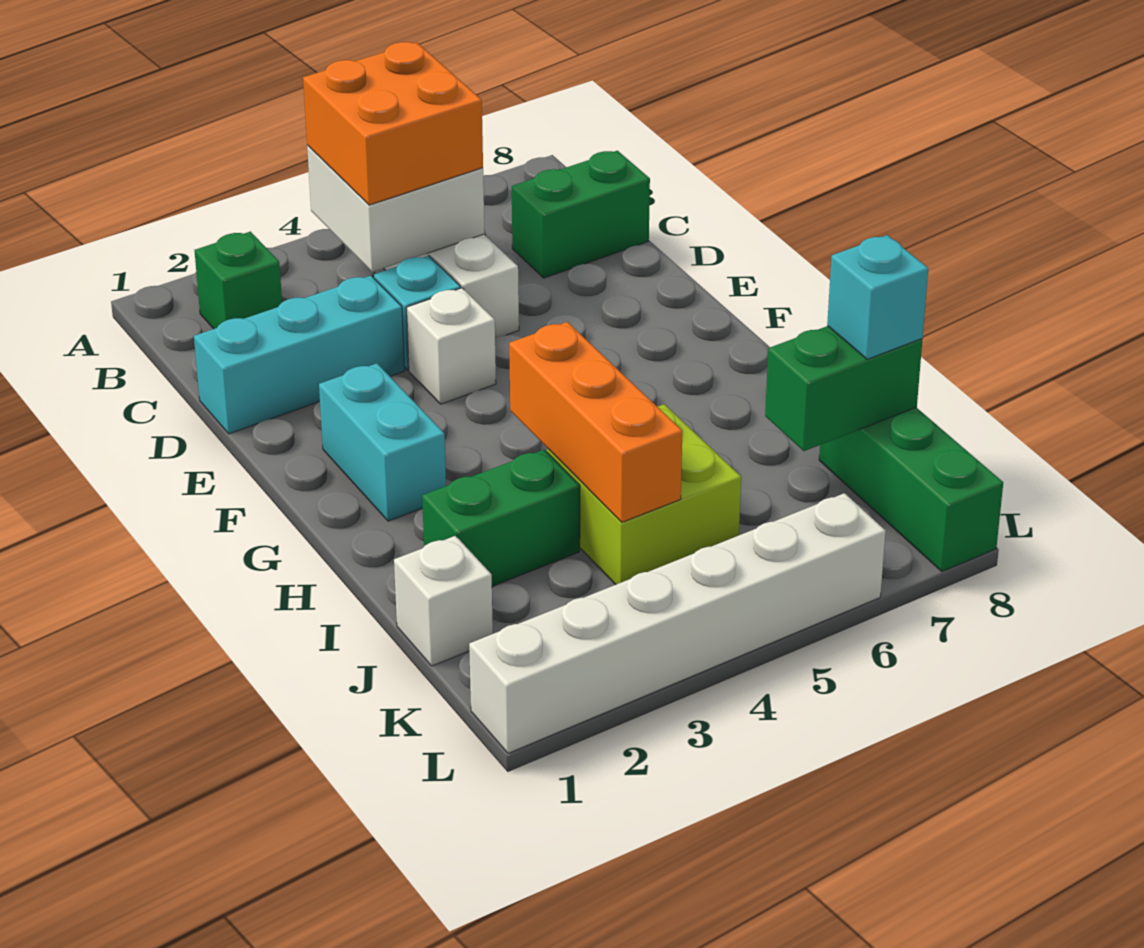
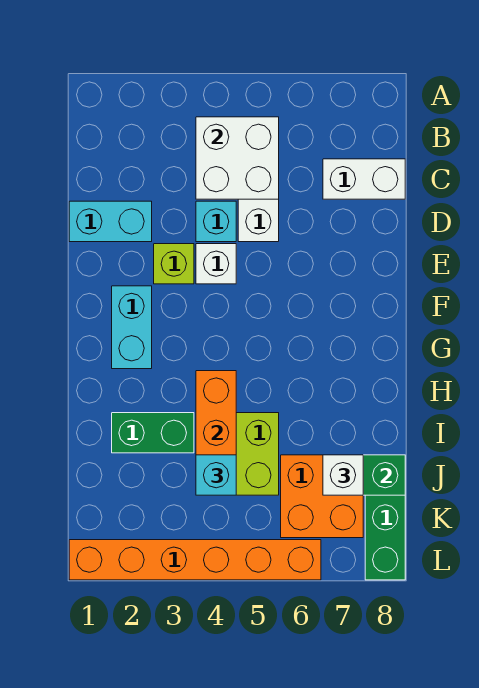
green brick B2 level 1 -> none
orange brick B4:C5 level 3 -> orange brick J6:K7 level 1
green brick C7:C8 level 1 -> white brick C7:C8 level 1
cyan brick D1:D3 level 1 -> cyan brick D1:D2 level 1
none -> lime brick E3 level 1
white brick J1 level 1 -> white brick J7 level 3
cyan brick J8 level 3 -> cyan brick J4 level 3
white brick L1:L6 level 1 -> orange brick L1:L6 level 1

